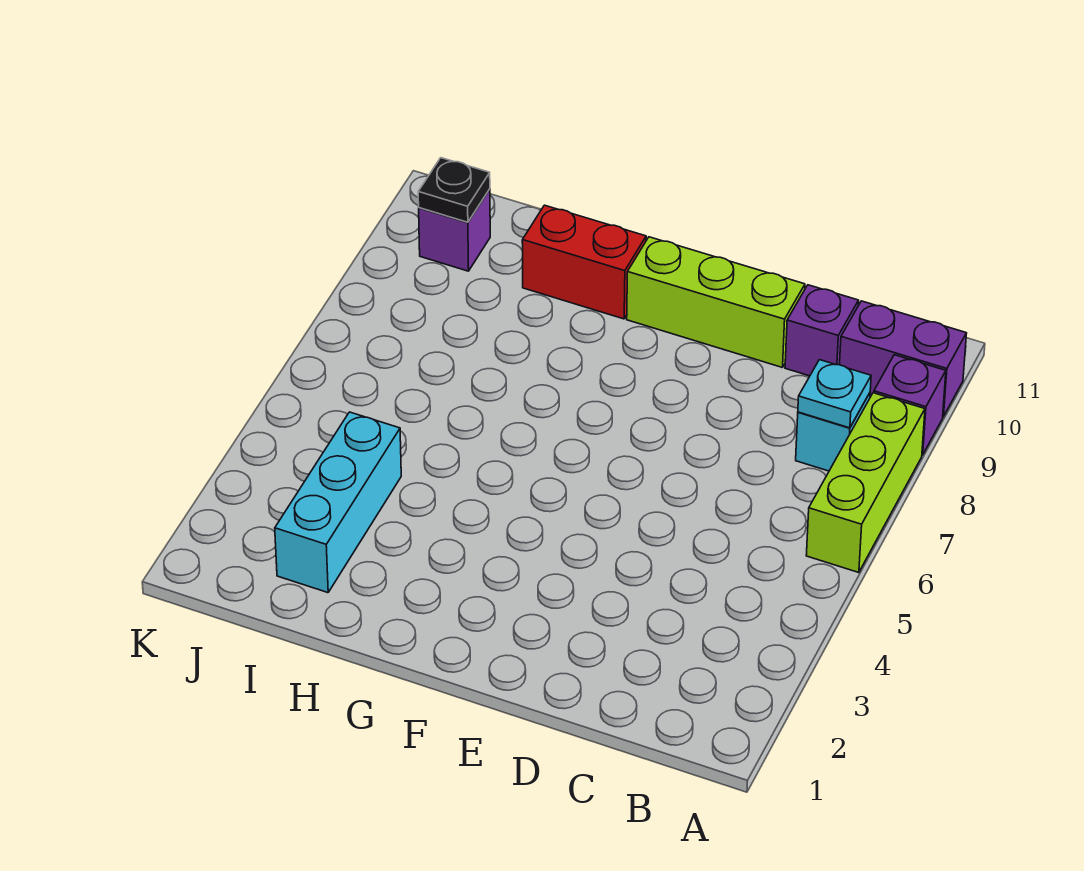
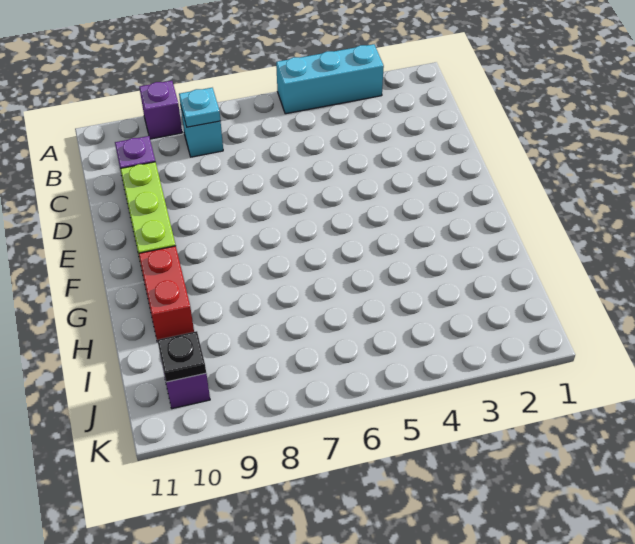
lime brick A6:A8 level 1 -> none
purple brick A10:B10 level 1 -> none
cyan brick I2:I4 level 1 -> cyan brick A3:A5 level 1

